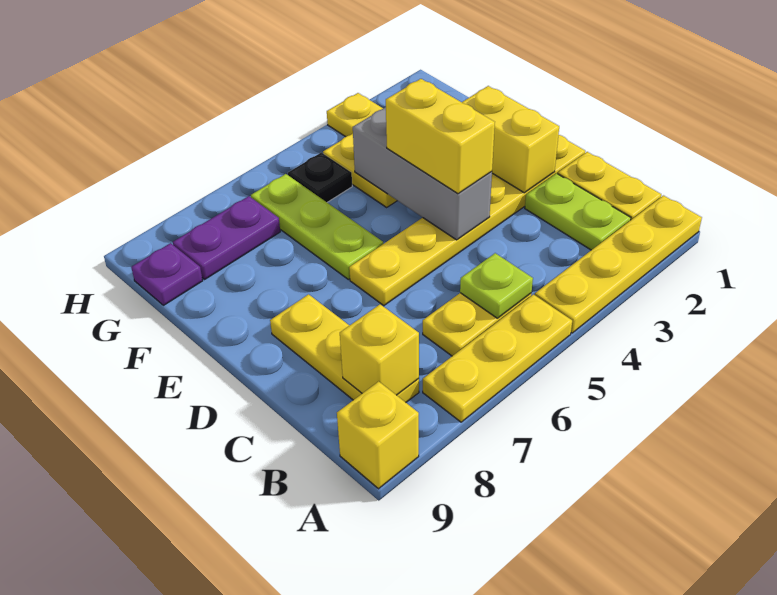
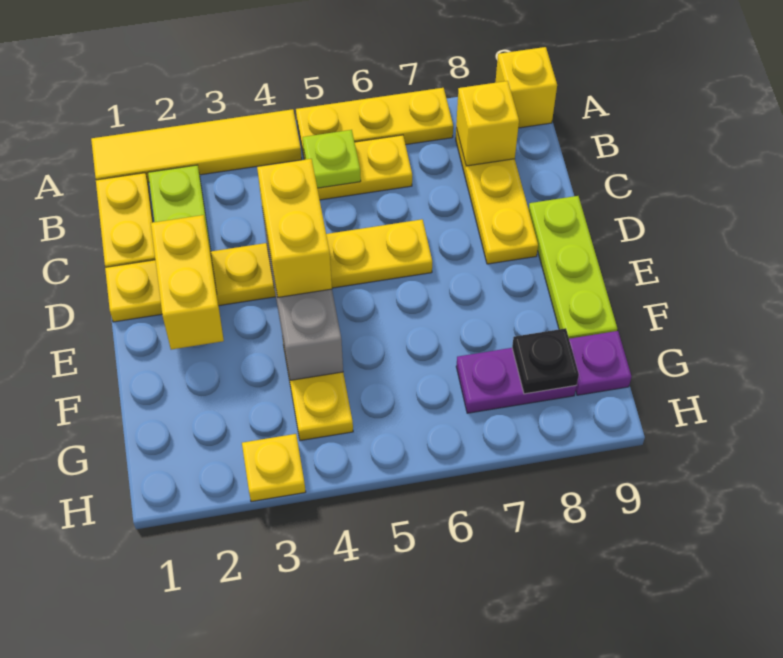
yellow plate A1:A4 level 1 -> yellow tile A1:A4 level 1
lime plate E6:G6 level 1 -> lime plate D9:F9 level 1
black plate G5 level 1 -> black plate G8 level 2

